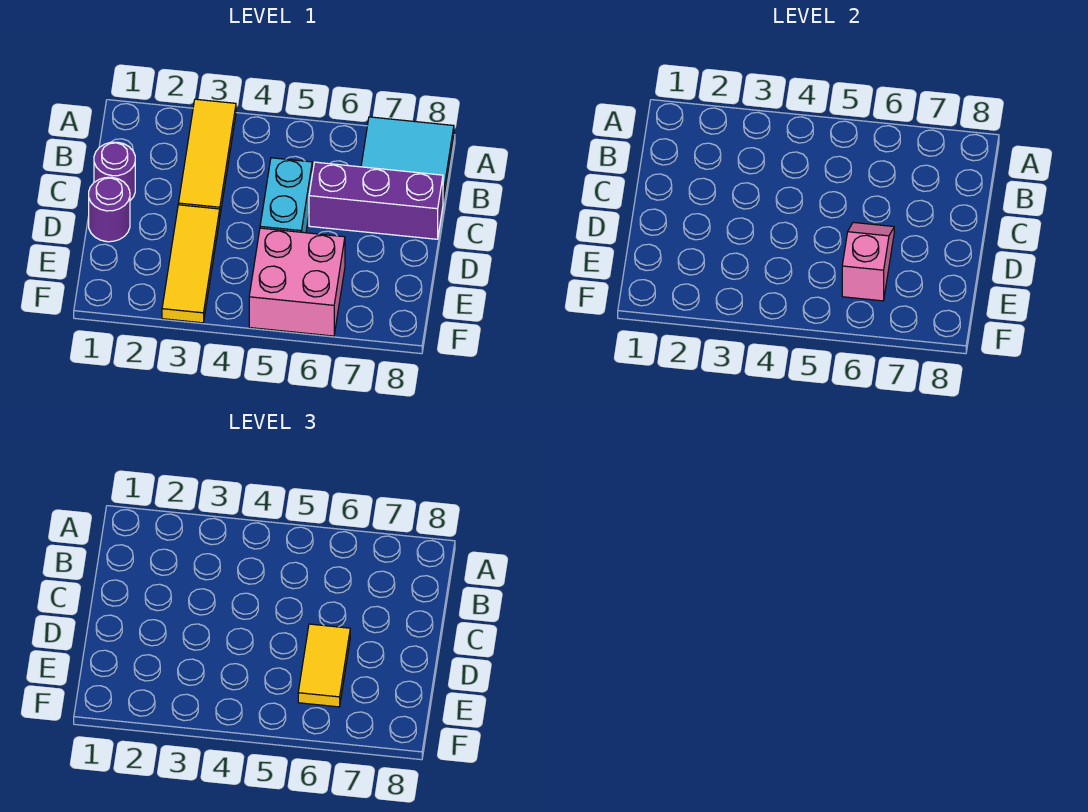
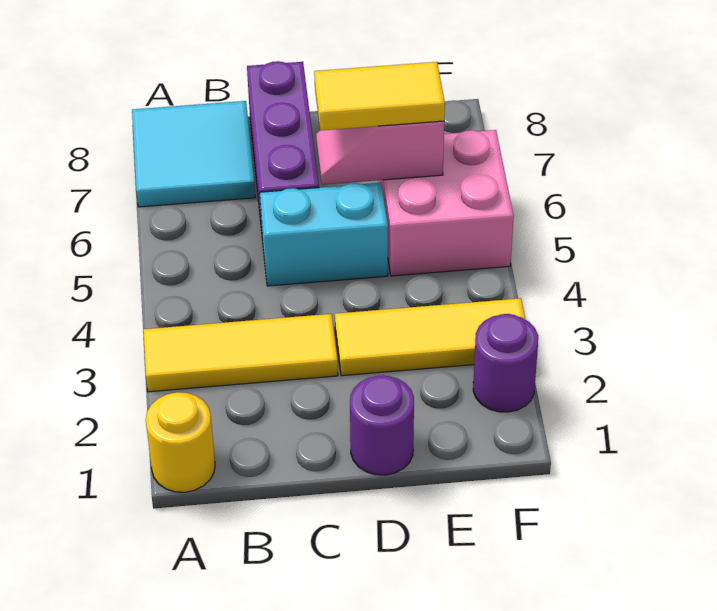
none -> yellow round brick A1 level 1
purple round brick C1 level 1 -> purple round brick F2 level 1

